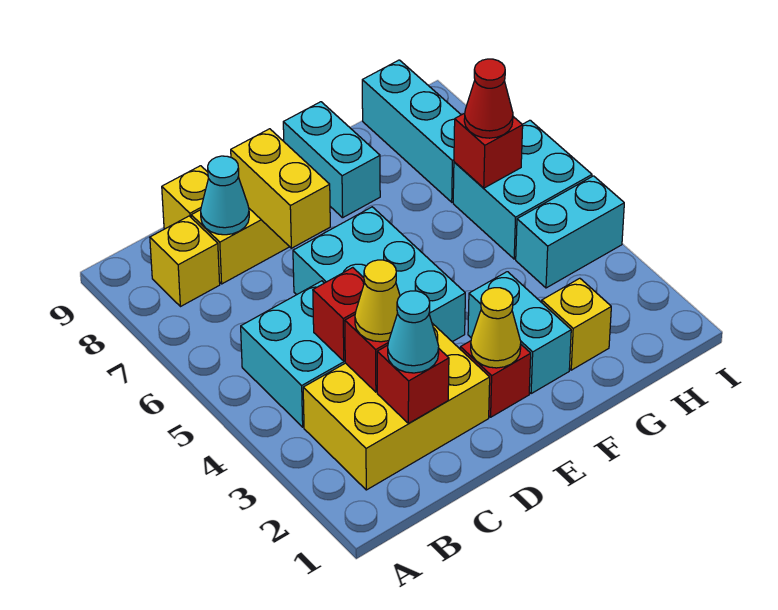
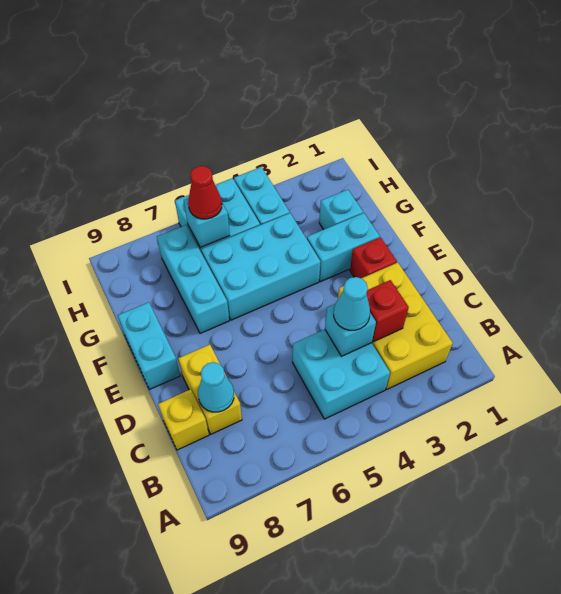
yellow brick B8 level 1 -> none
red brick C2 level 2 -> none
cyan cone C2 level 3 -> cyan cone C4 level 3
yellow cone C3 level 3 -> none
red brick C4 level 2 -> cyan brick C4 level 2
cyan brick D4:E6 level 1 -> cyan brick F4:G6 level 1
yellow brick D7:D8 level 2 -> none
yellow cone E2 level 2 -> none
cyan brick F8:F9 level 1 -> cyan brick E9:F9 level 1
yellow brick G2 level 1 -> cyan brick G2 level 1
red brick H6 level 2 -> cyan brick H6 level 2
cyan brick H7:H9 level 1 -> cyan brick F7:H7 level 1

